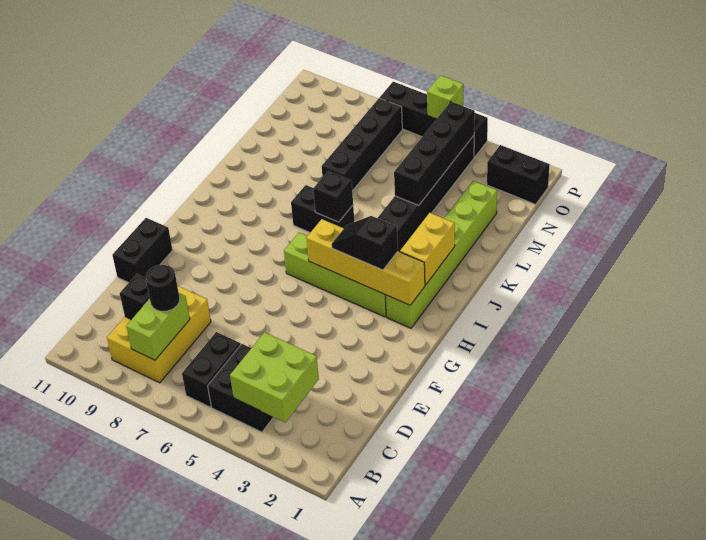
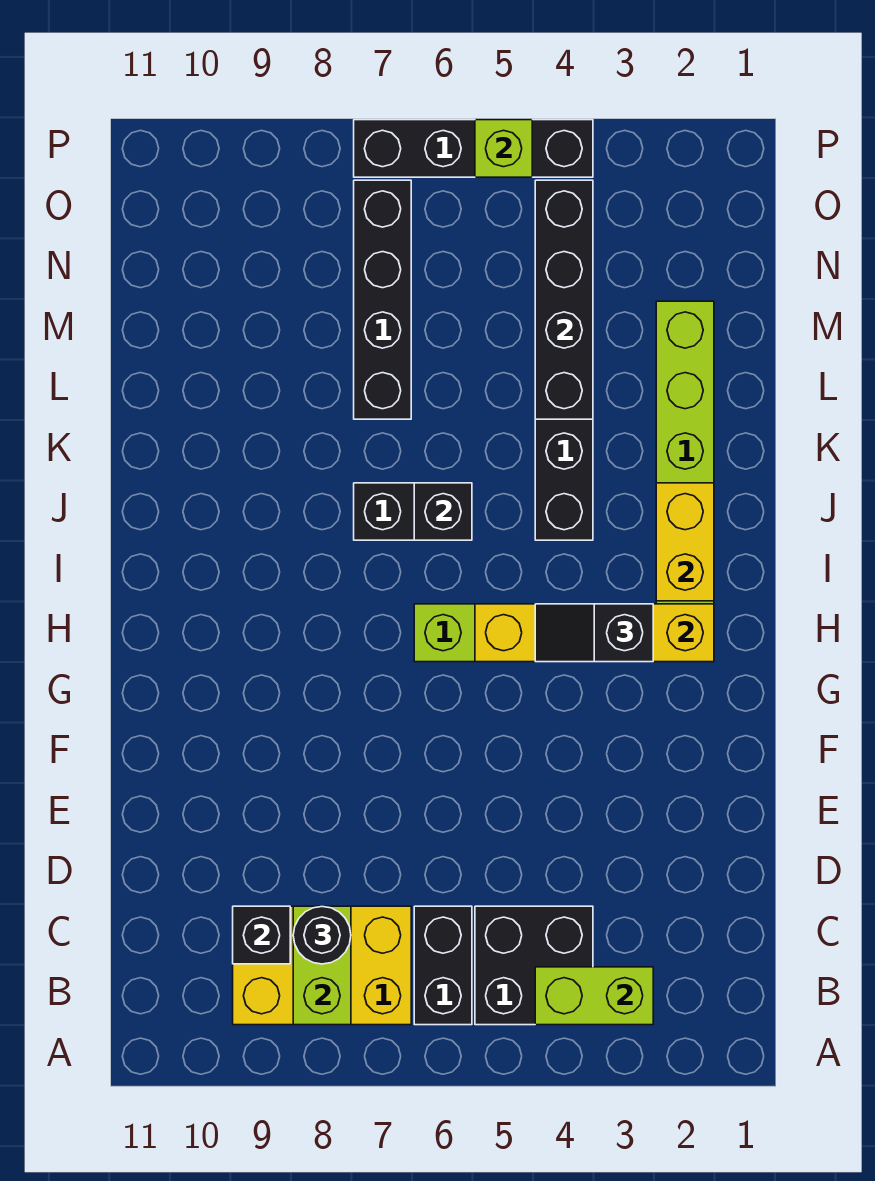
lime brick B3:C4 level 2 -> lime brick B3:B4 level 2
yellow brick B8:D9 level 1 -> yellow brick B7:C9 level 1
black brick E11:F11 level 1 -> none
black brick O1:O2 level 1 -> none

